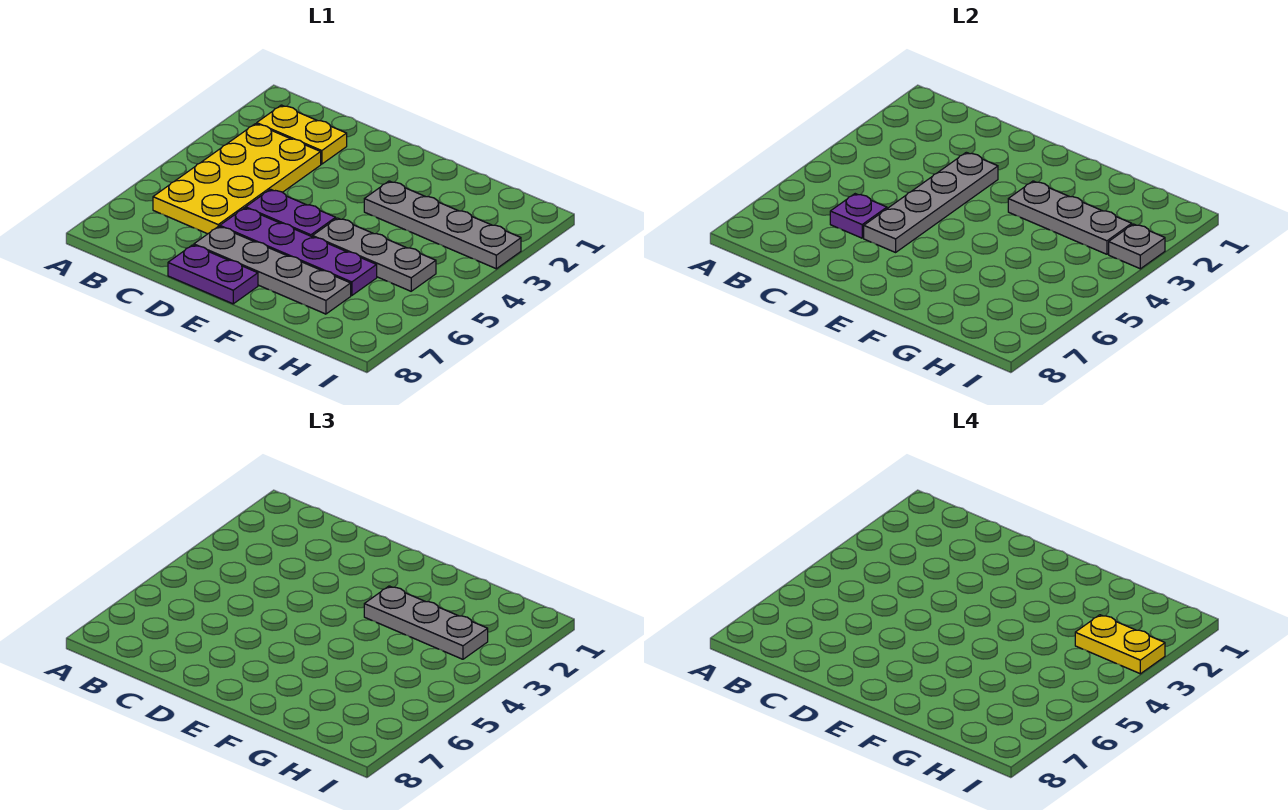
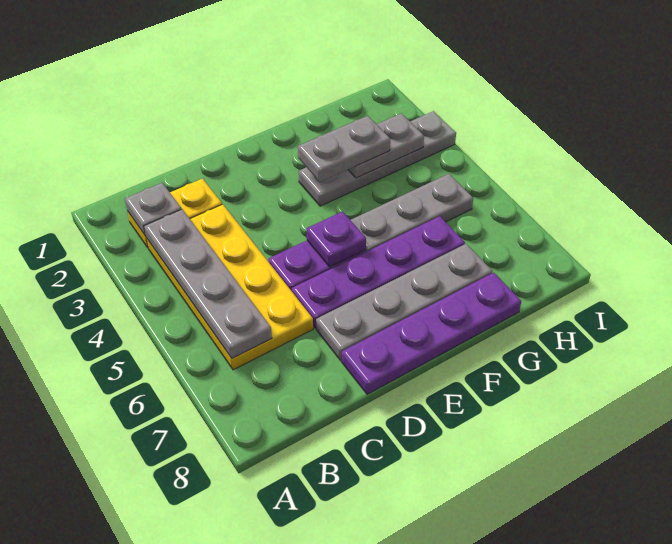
purple plate C6 level 2 -> purple plate E5 level 2
grey plate D3:D6 level 2 -> grey plate B3:B6 level 2
purple plate D8:E8 level 1 -> purple plate D8:G8 level 1
grey plate F3:H3 level 2 -> grey plate G3:H3 level 2
grey plate F3:H3 level 3 -> grey plate F3:G3 level 3
yellow plate H3:I3 level 4 -> none
grey plate I3 level 2 -> grey plate B2 level 2

